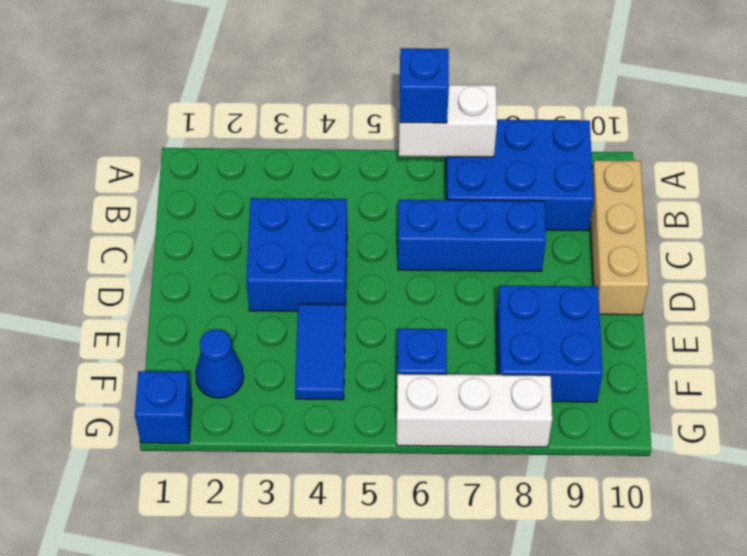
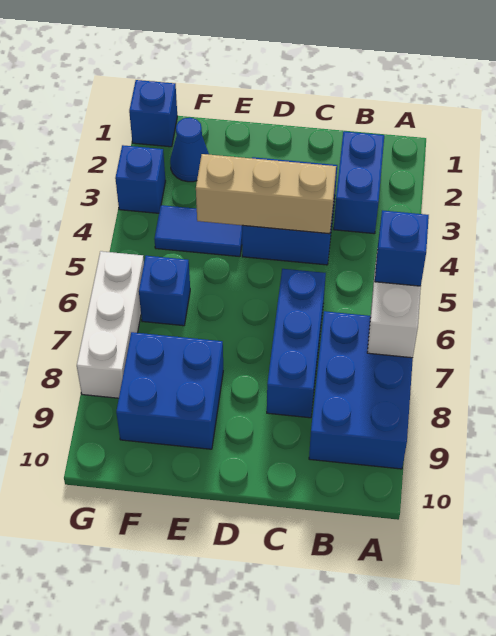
none -> blue brick B2:B3 level 1
tan brick B10:D10 level 1 -> tan brick C4:E4 level 2
none -> blue brick G3 level 1

